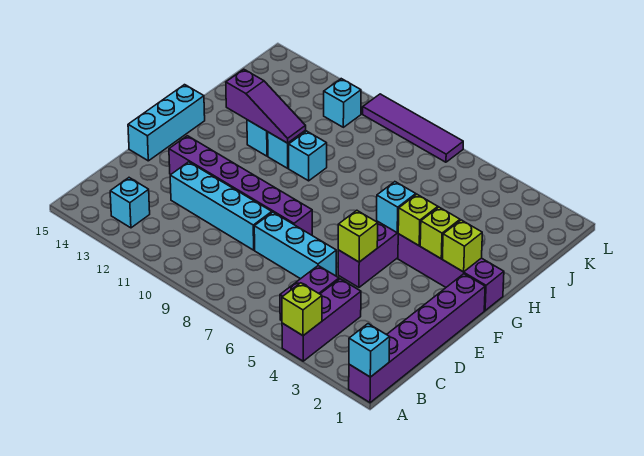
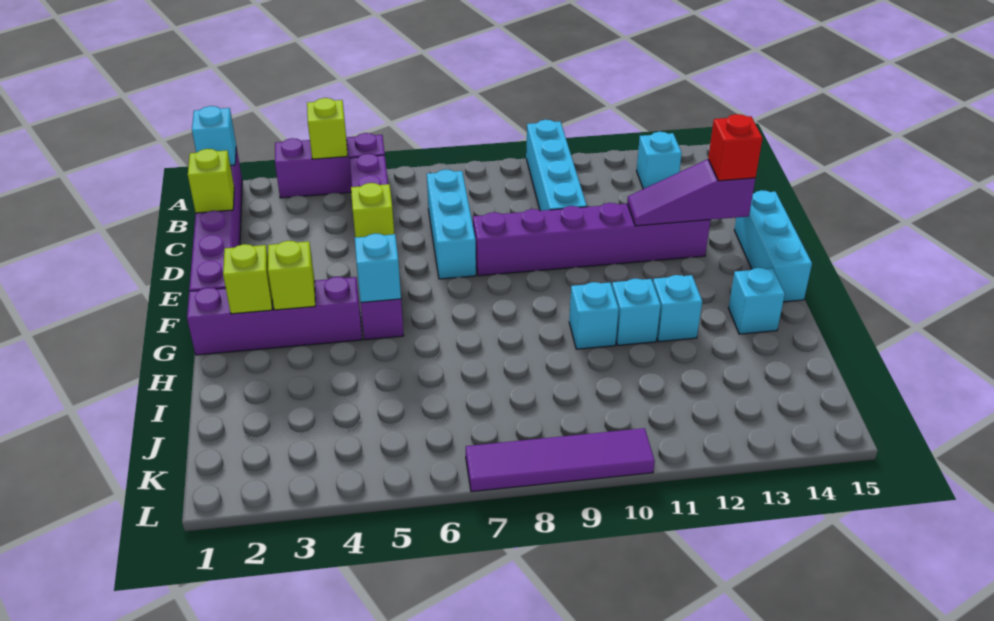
purple brick A4:C4 level 1 -> purple brick A3:A5 level 1
cyan brick D6:D8 level 1 -> cyan brick C7:E7 level 1
cyan brick D9:D12 level 1 -> cyan brick A10:D10 level 1
none -> red brick E14 level 3
lime brick G4 level 2 -> lime brick C1 level 2
purple slope H11:H13 level 2 top 13 -> purple slope E12:E14 level 2 top 14
cyan brick K11 level 1 -> cyan brick H14 level 1

